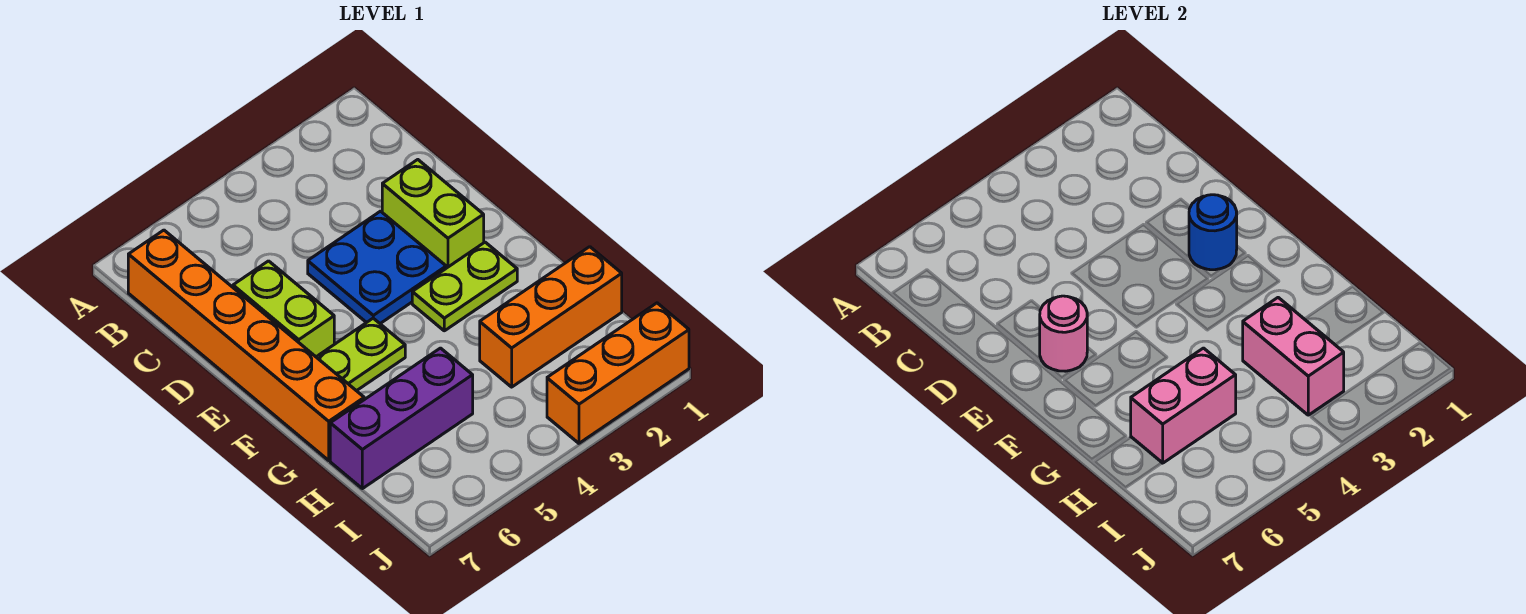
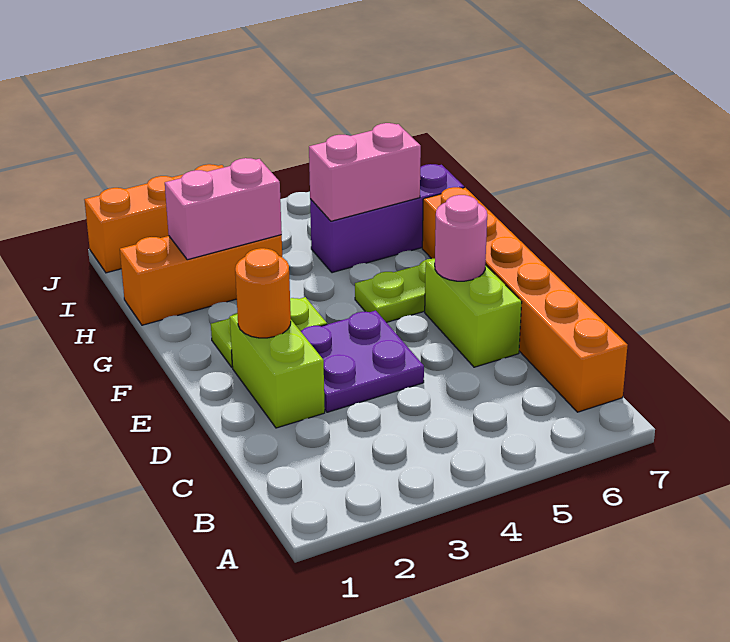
blue plate D3:E4 level 1 -> purple plate D3:E4 level 1
blue round brick E2 level 2 -> orange round brick E2 level 2
pink brick H3:I3 level 2 -> pink brick H2:H3 level 2

